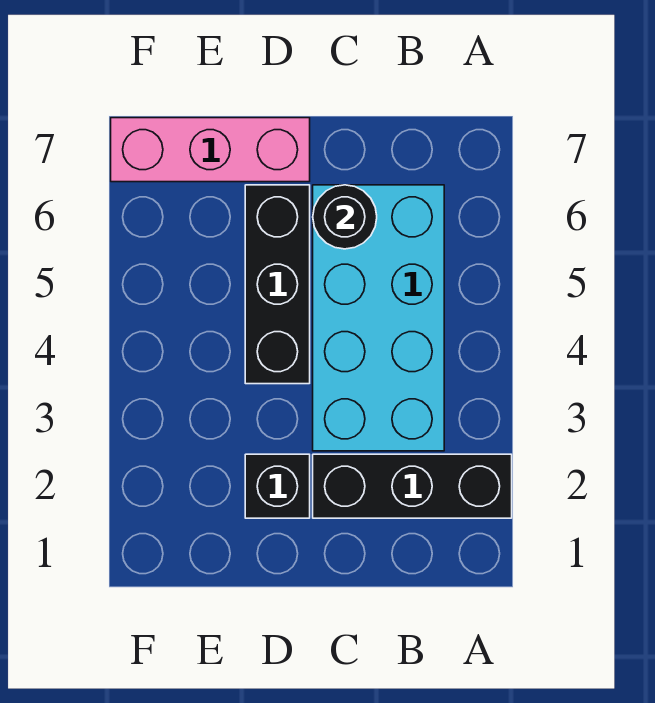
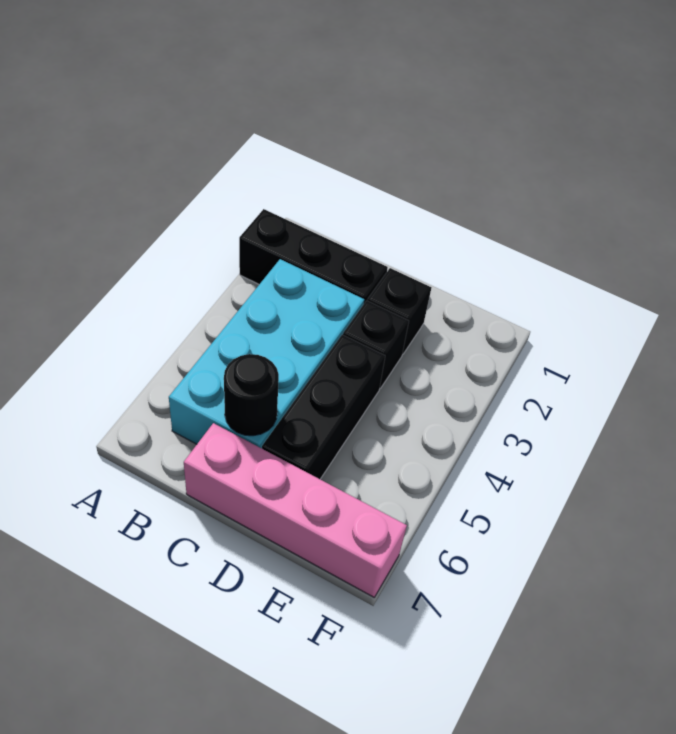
none -> black brick D3 level 1
pink brick D7:F7 level 1 -> pink brick C7:F7 level 1

